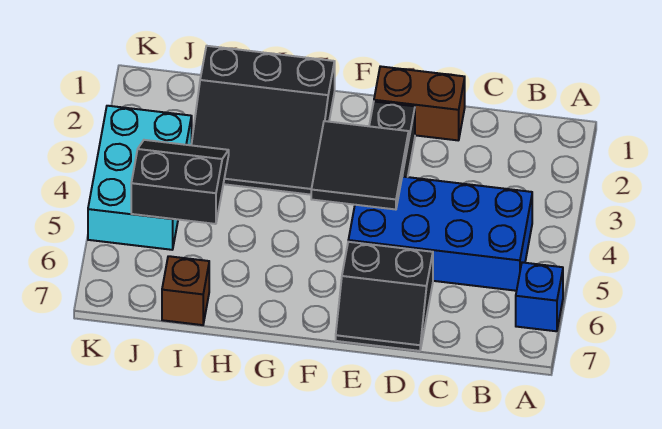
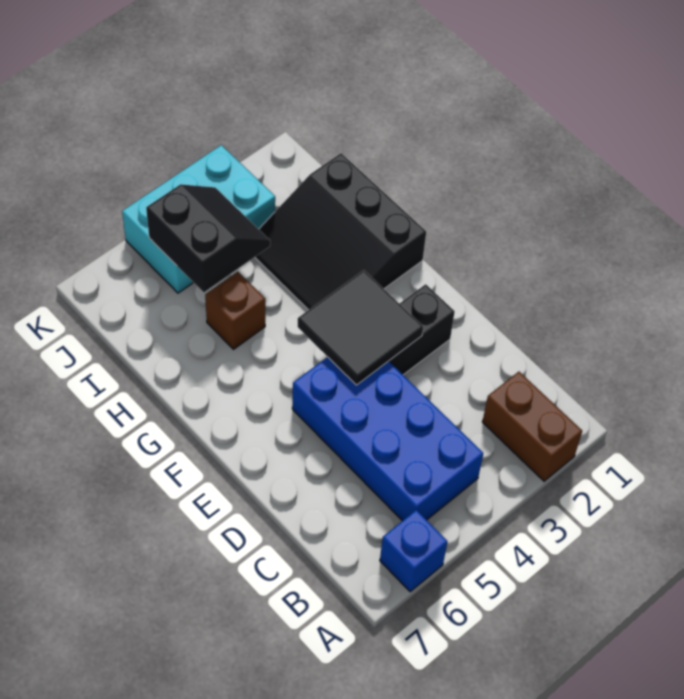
brown brick D1:E1 level 1 -> brown brick A2:B2 level 1
black slope D6:E7 level 1 top 6 -> none
brown brick I7 level 1 -> brown brick H5 level 1

